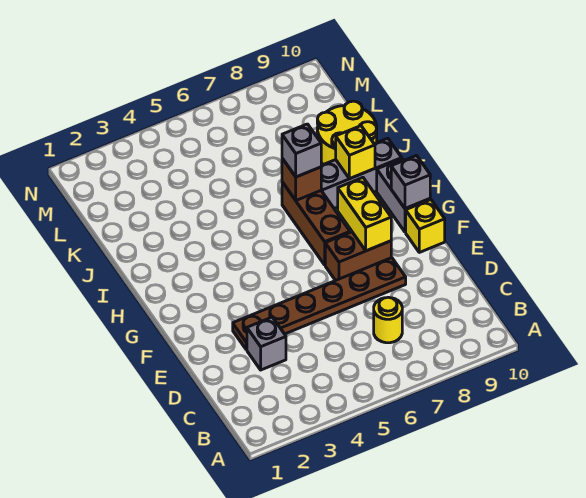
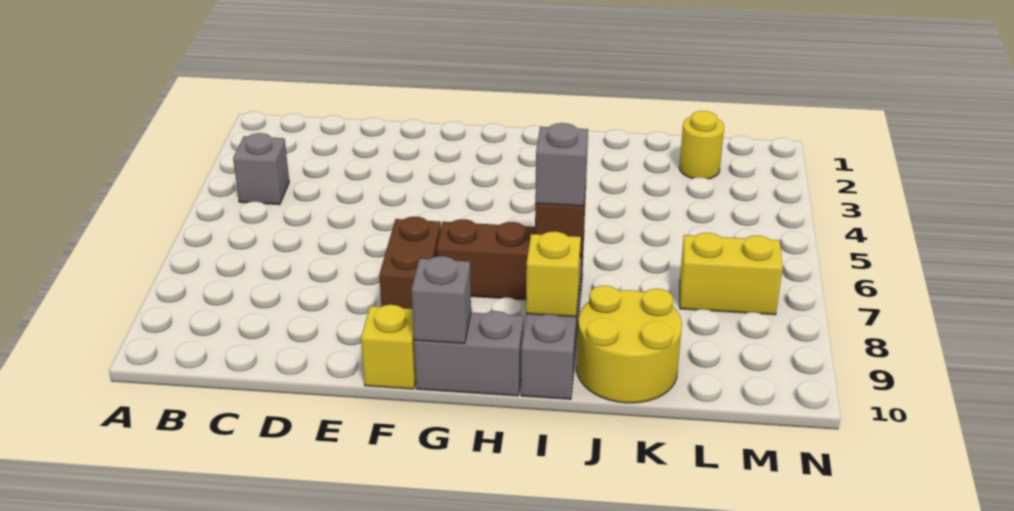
yellow round brick C7 level 1 -> yellow round brick L2 level 1
grey brick D3 level 1 -> grey brick B4 level 1
brown plate E3:E8 level 1 -> none
yellow brick F8:G8 level 2 -> yellow brick L7:M7 level 1

